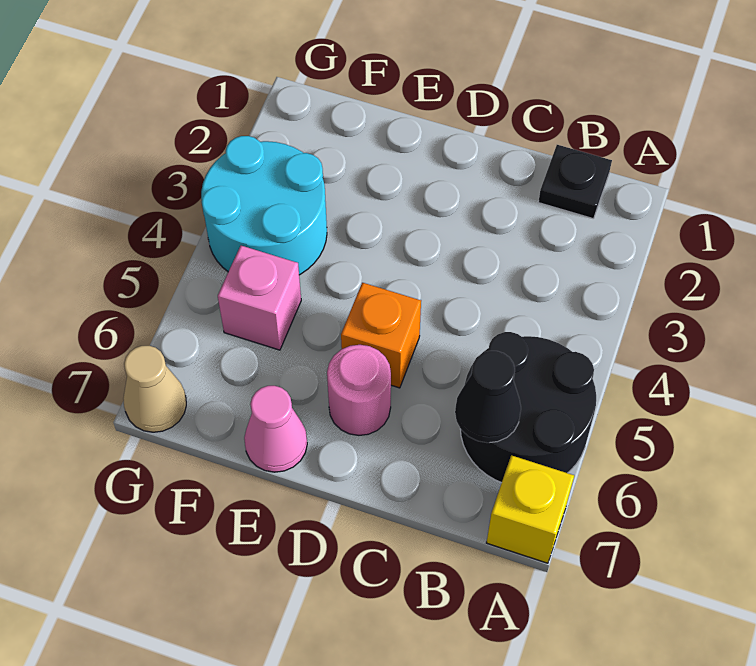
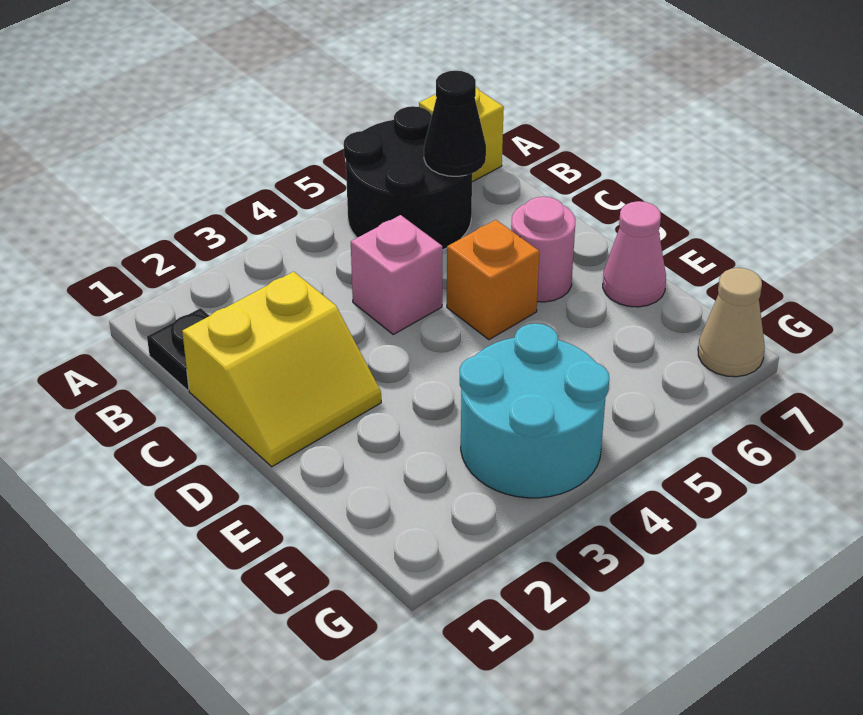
none -> yellow slope C1:D2 level 1 top C
pink brick F5 level 1 -> pink brick C4 level 1

